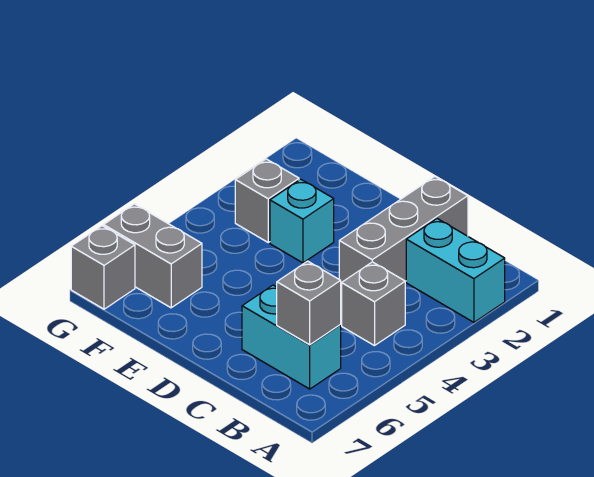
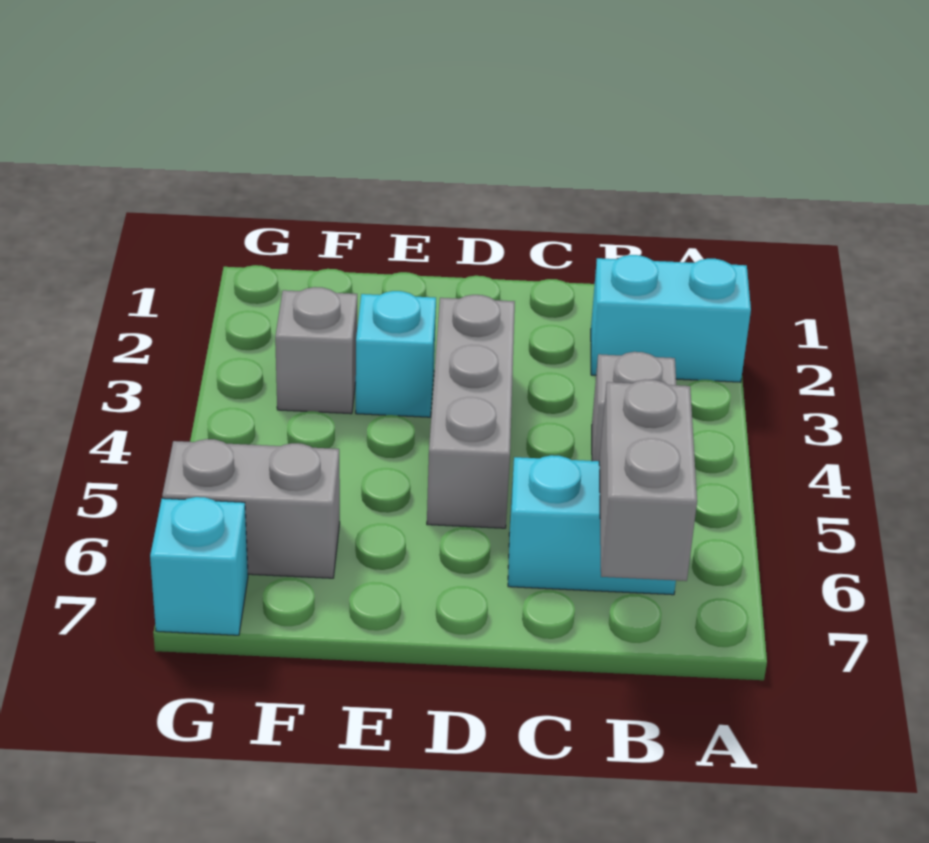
grey brick B6 level 2 -> grey brick B6:B7 level 2
grey brick C1:C3 level 1 -> grey brick D3:D5 level 1
grey brick G7 level 1 -> cyan brick G7 level 1

